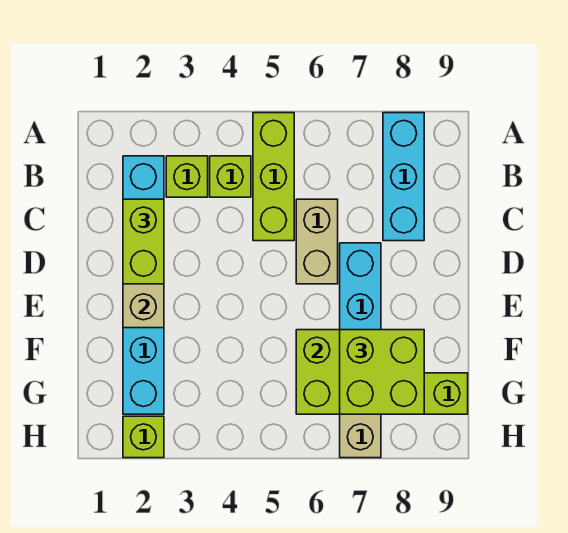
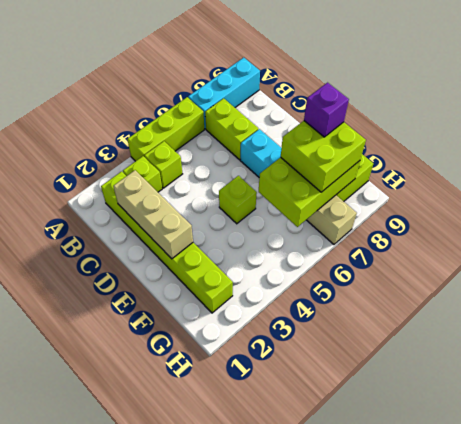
lime brick A5:C5 level 1 -> lime brick A4:A6 level 1
cyan brick A8:C8 level 1 -> cyan brick A7:A9 level 1
cyan brick B2:G2 level 1 -> lime brick B2:G2 level 1
lime brick C2:D2 level 3 -> lime brick B7:C7 level 1
tan brick C6:D6 level 1 -> none
none -> purple brick F8 level 4
lime brick H2 level 1 -> lime brick E5 level 1

